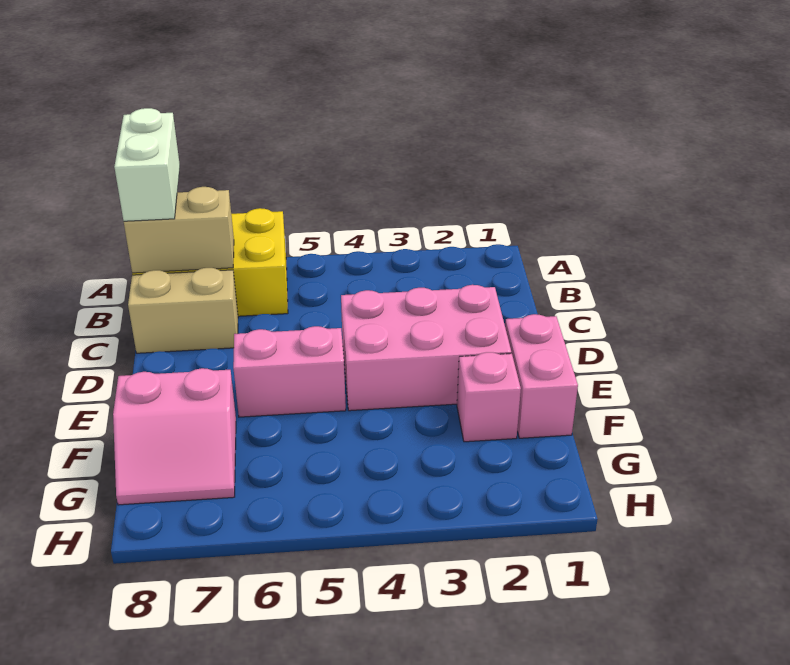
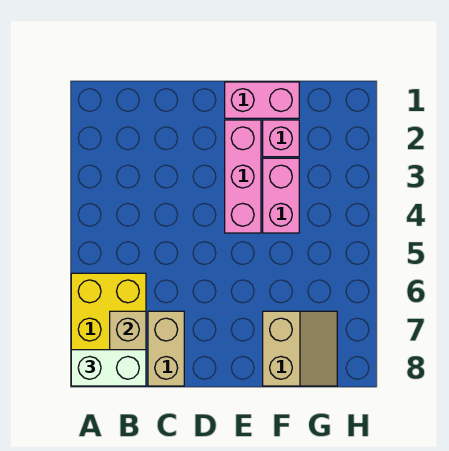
pink brick D2:E4 level 1 -> pink brick E2:E4 level 1
pink brick E5:E6 level 1 -> pink brick F3:F4 level 1
pink slope F7:G8 level 1 top F -> tan slope F7:G8 level 1 top F

